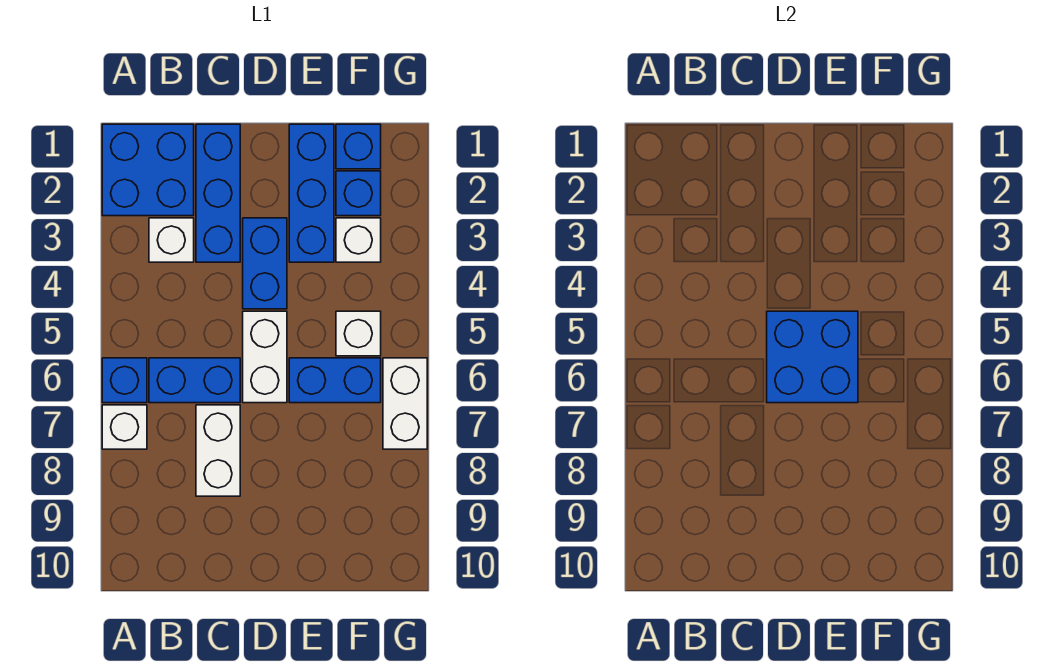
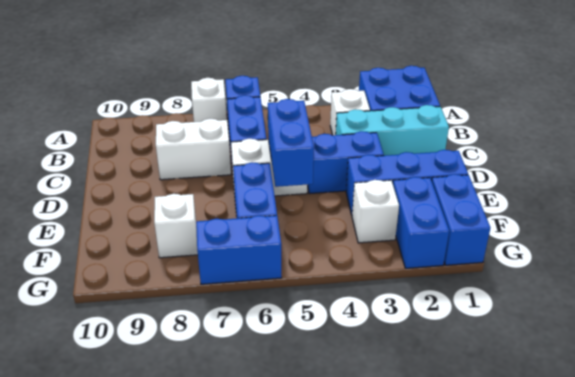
blue brick C1:C3 level 1 -> cyan brick C1:C3 level 1
blue brick D5:E6 level 2 -> blue brick D5:E5 level 2
blue brick F1 level 1 -> blue brick F1:G1 level 1
blue brick F2 level 1 -> blue brick F2:G2 level 1
white brick F5 level 1 -> white brick F8 level 1
white brick G6:G7 level 1 -> blue brick G6:G7 level 1

